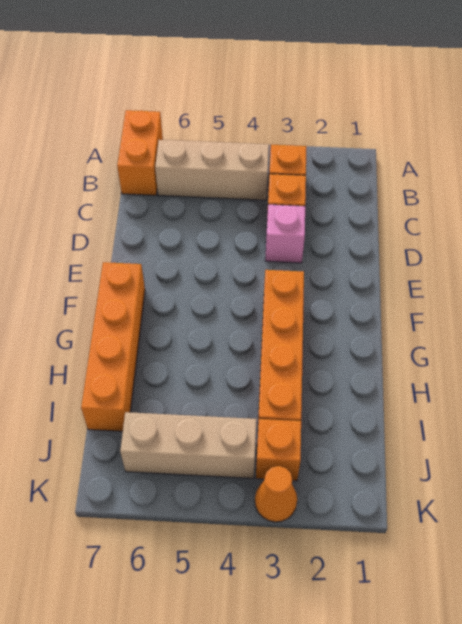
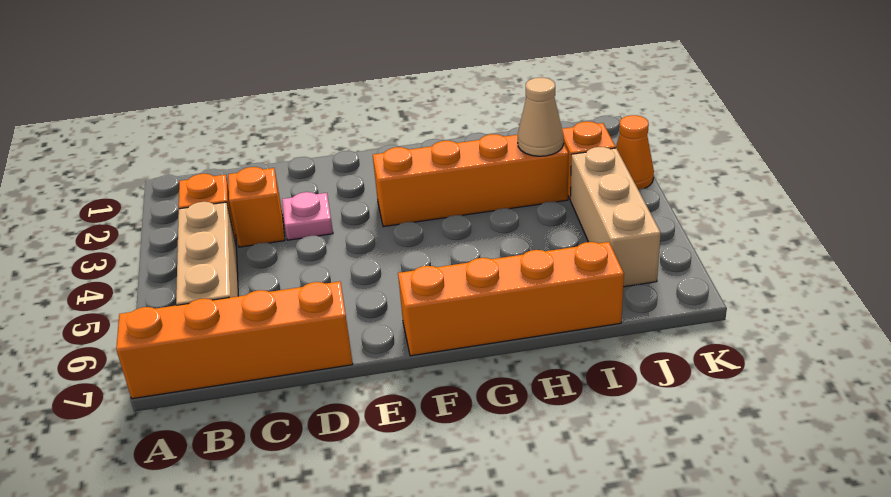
orange brick A7:B7 level 1 -> orange brick A7:D7 level 1
pink brick D3 level 1 -> pink plate D3 level 1
none -> tan cone I3 level 2

